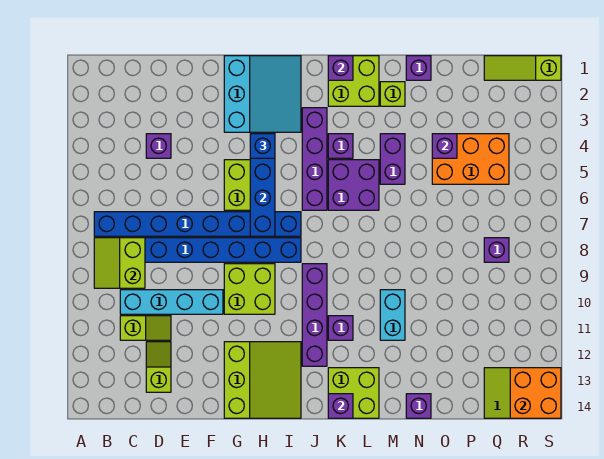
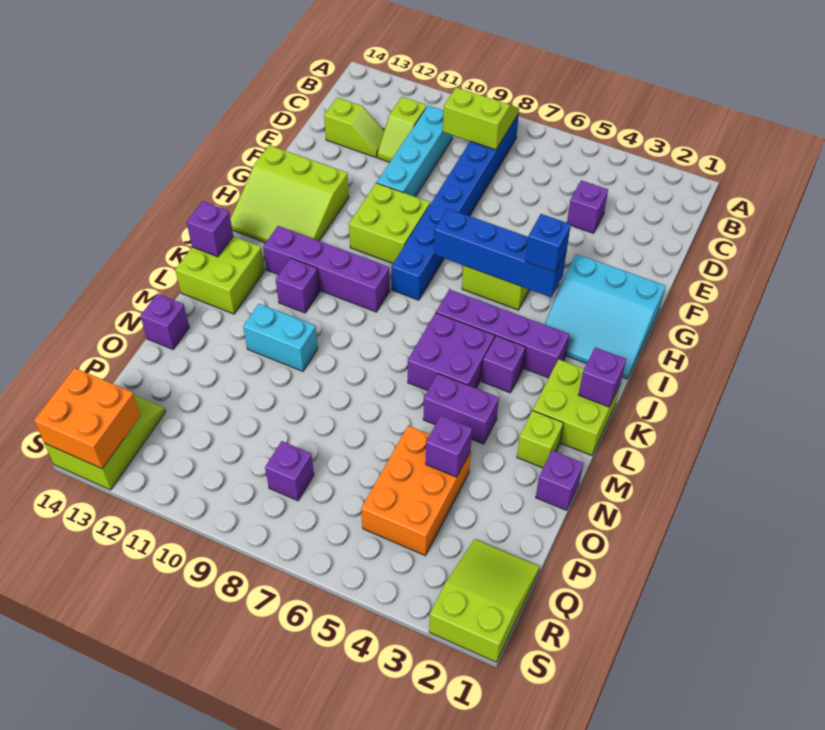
blue brick B7:I7 level 1 -> none
lime slope Q1:S1 level 1 top S -> lime slope Q1:S2 level 1 top S

